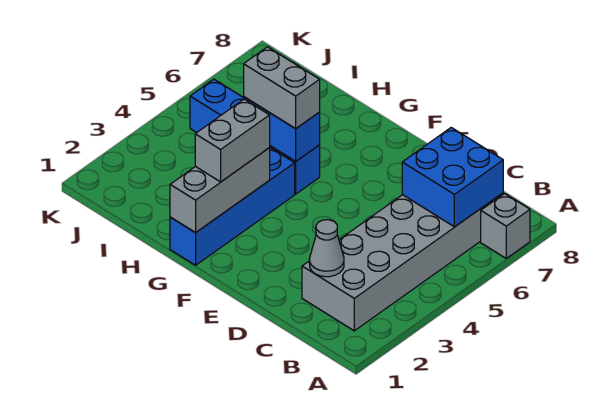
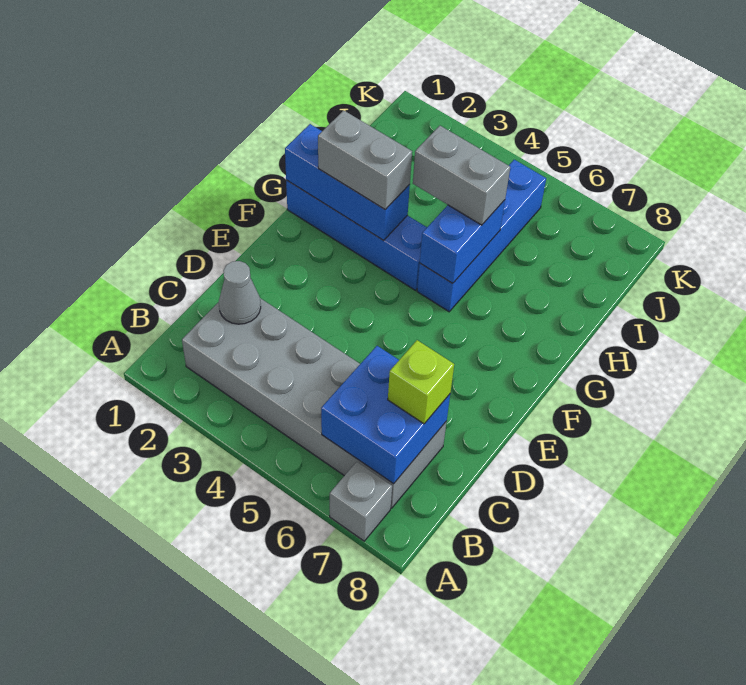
none -> lime brick C7 level 3
grey brick G1:G3 level 2 -> blue brick G1:G3 level 2
grey brick G5:H5 level 3 -> grey brick H4:H5 level 3

